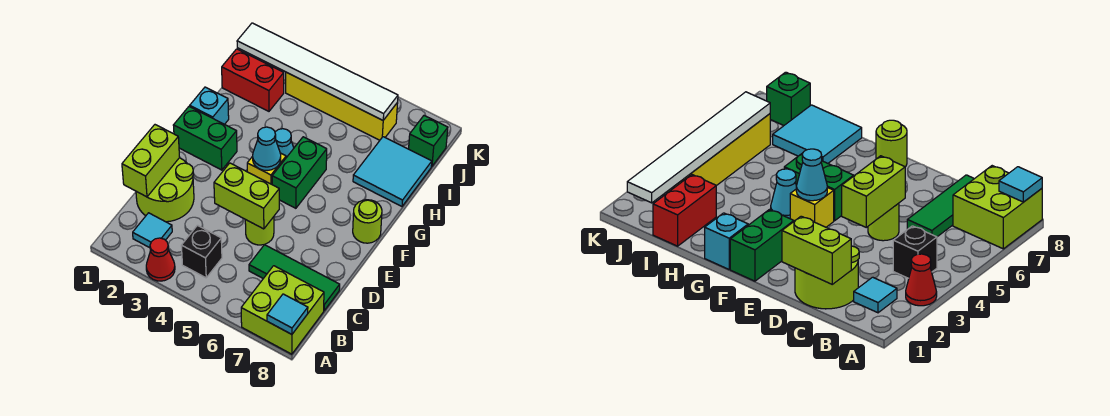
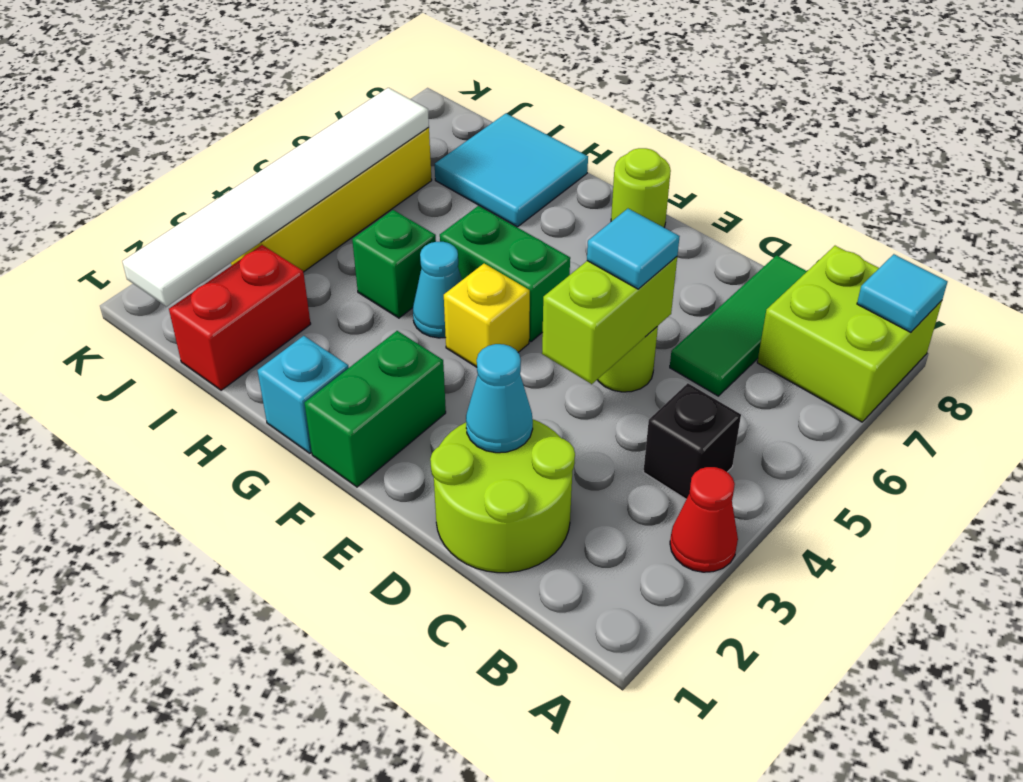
cyan tile B2 level 1 -> cyan tile D5 level 3
lime brick C1:D1 level 2 -> none
cyan cone F4 level 2 -> cyan cone D2 level 2
green brick J8 level 1 -> green brick H4 level 1

